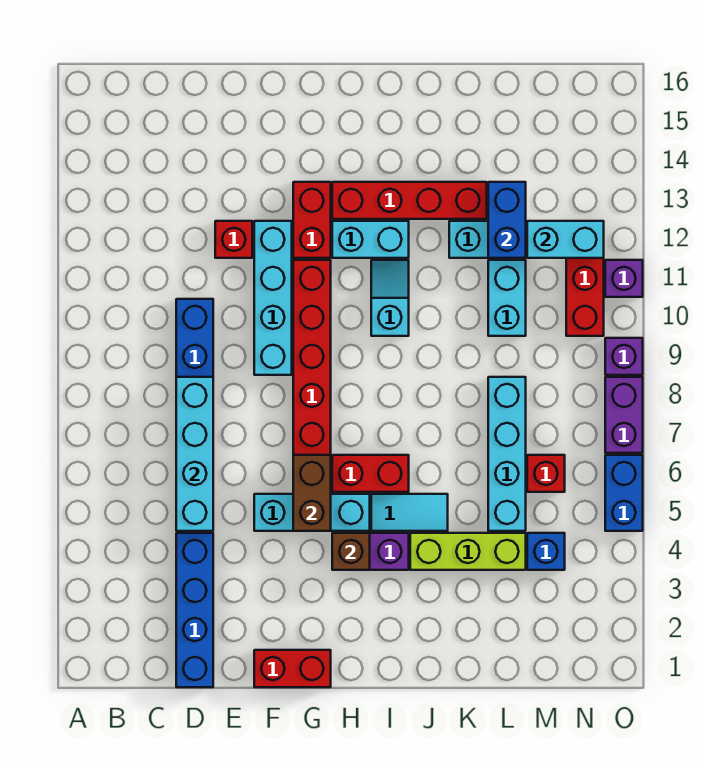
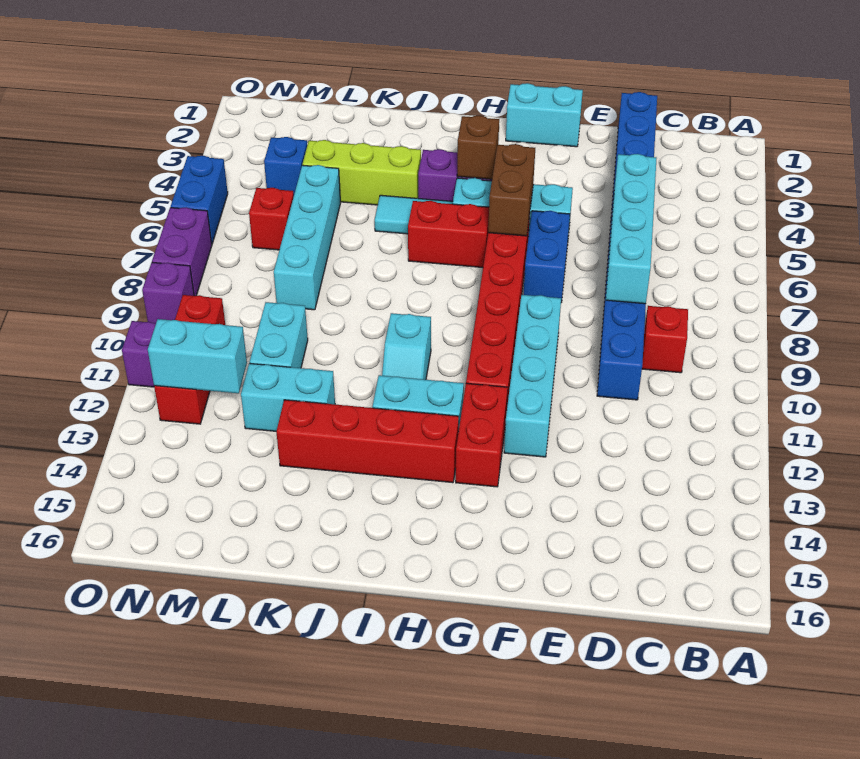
red brick E12 level 1 -> red brick C9 level 1
red brick F1:G1 level 1 -> cyan brick F1:G1 level 1
blue brick L12:L13 level 2 -> blue brick F6:F7 level 1

